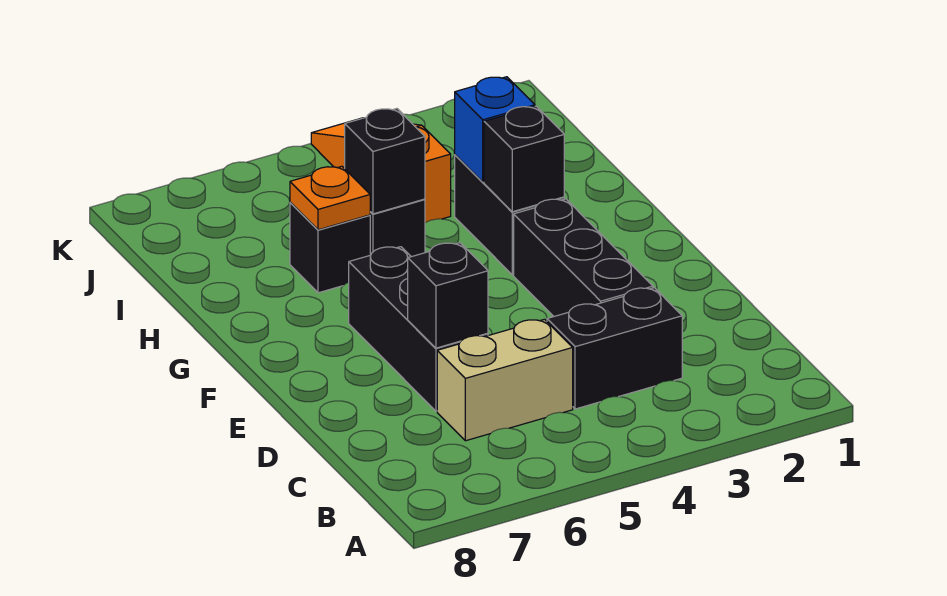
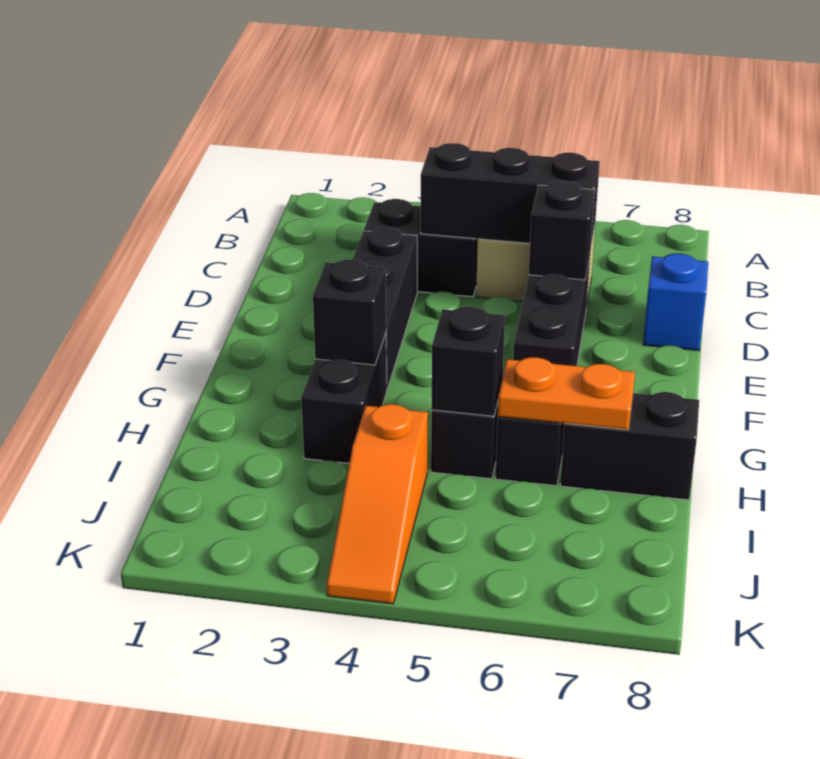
none -> black brick C4:C6 level 2
blue brick H3 level 2 -> blue brick D8 level 1
orange plate H6 level 2 -> orange plate H6:H7 level 2
none -> black brick H7:H8 level 1

